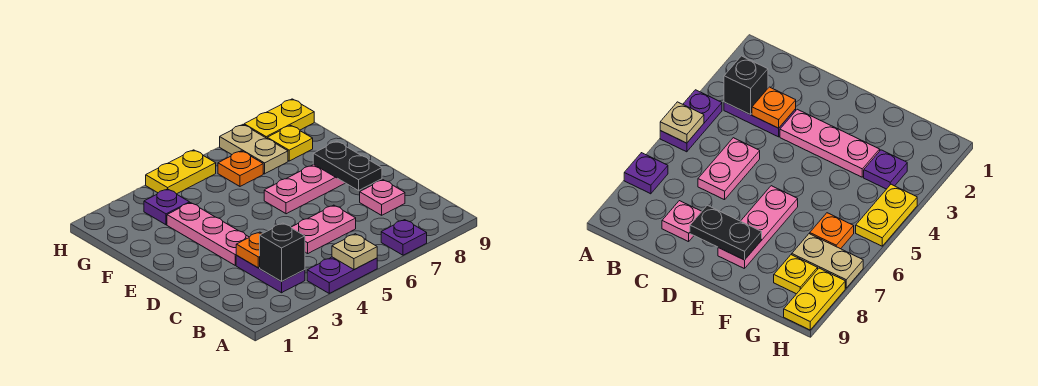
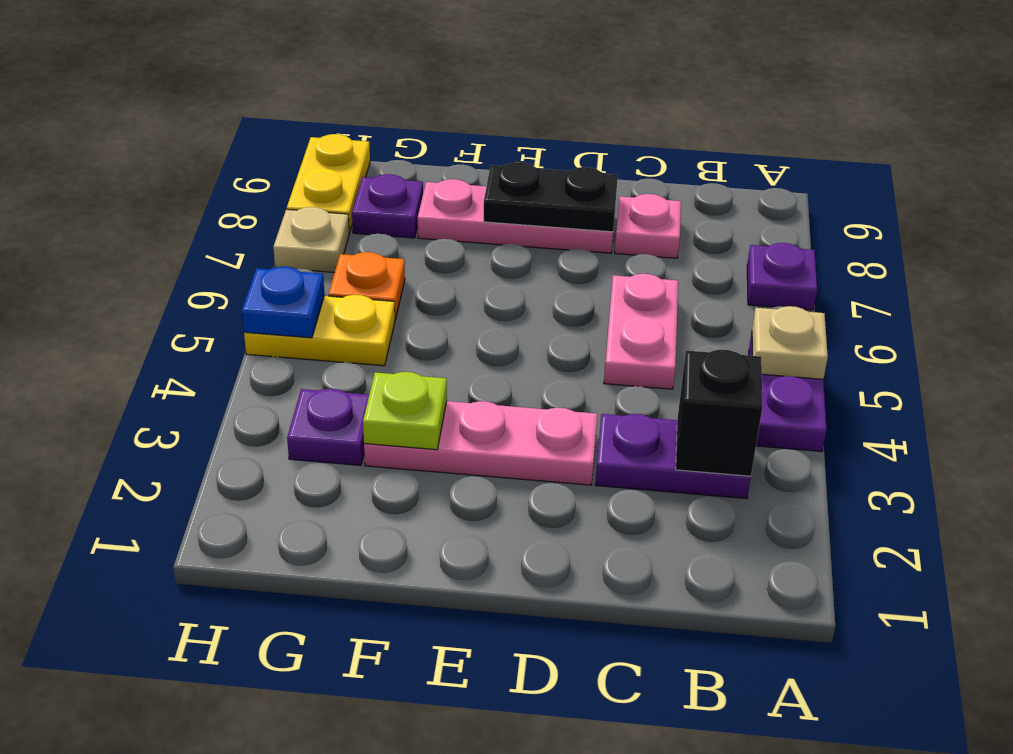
orange plate C3 level 2 -> none
pink plate E6:E8 level 1 -> pink plate D8:F8 level 1
none -> lime plate F3 level 2
tan plate G7:H7 level 1 -> tan plate H7 level 1
yellow plate G8 level 1 -> purple plate G8 level 1
yellow plate H4:H5 level 1 -> yellow plate G5:H5 level 1
none -> blue plate H5 level 2

